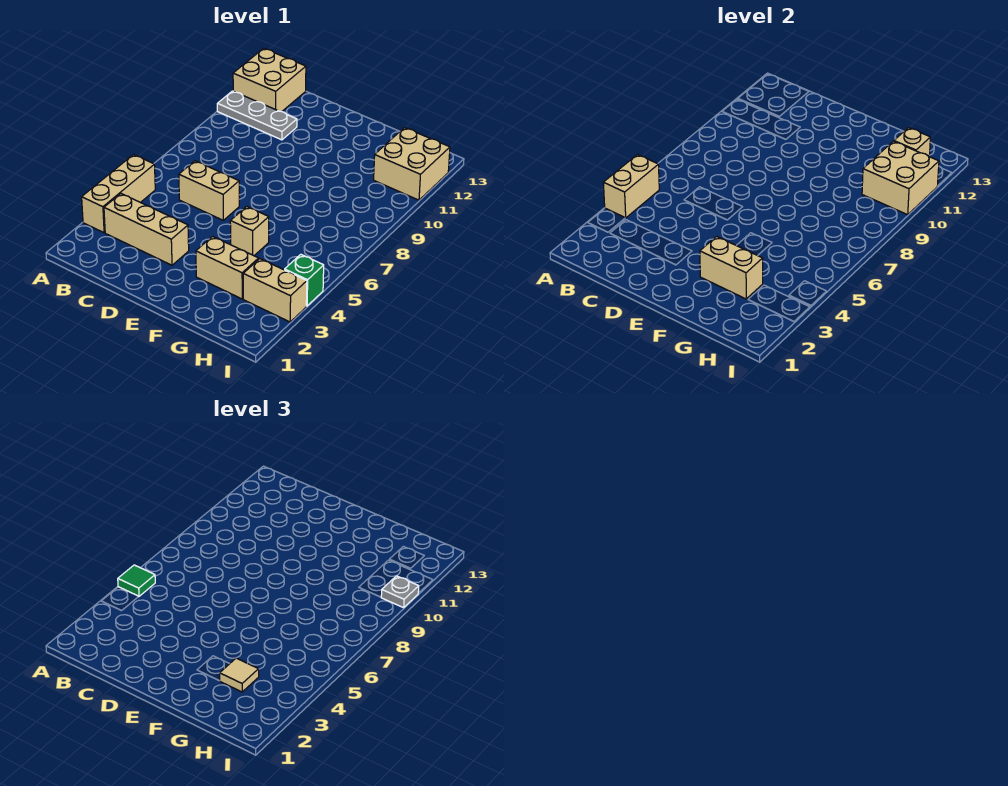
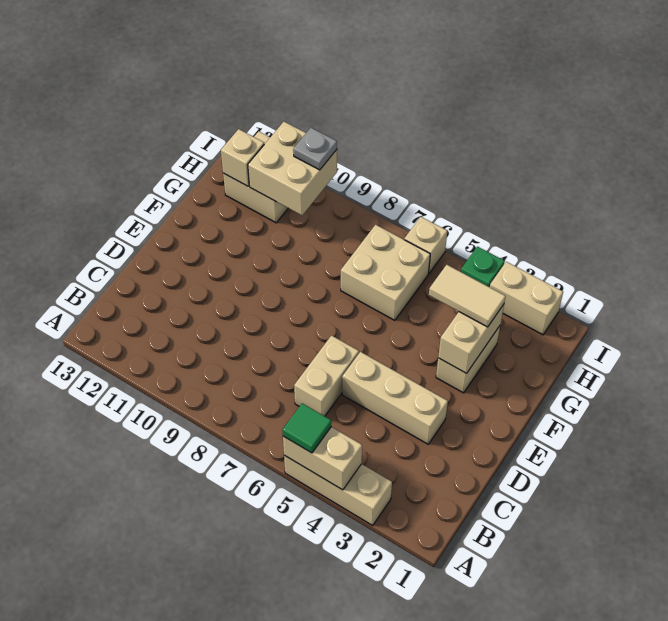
grey plate A11:C11 level 1 -> none
tan brick A12:B13 level 1 -> tan brick G6:H7 level 1
tan brick B3:D3 level 1 -> tan brick D3:D5 level 1
tan brick F5 level 1 -> tan brick I6 level 1
tan tile G3 level 3 -> tan tile G3:G4 level 3
tan brick H3:I3 level 1 -> tan brick I2:I3 level 1

